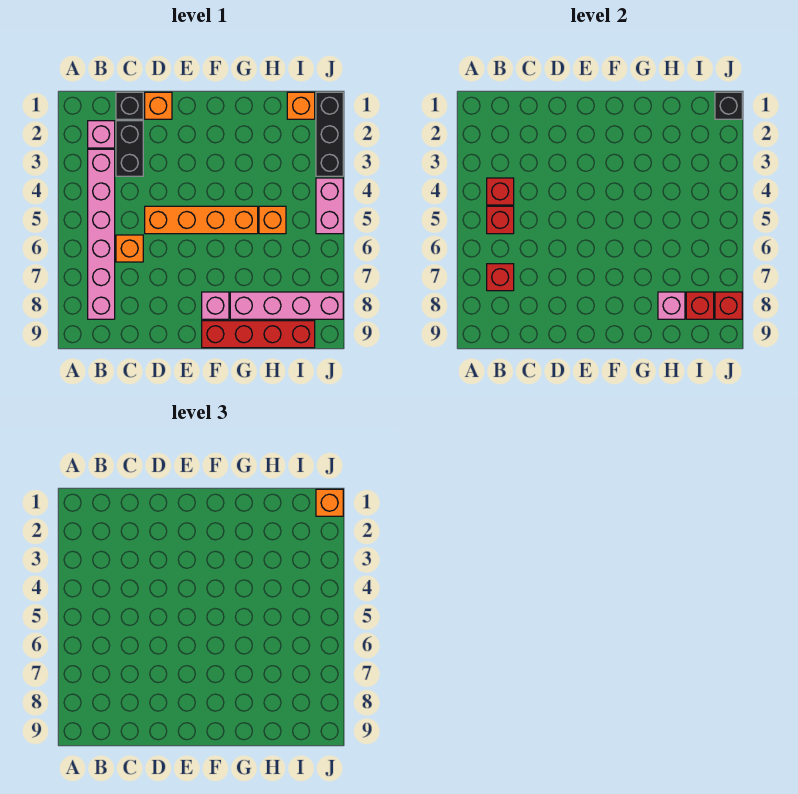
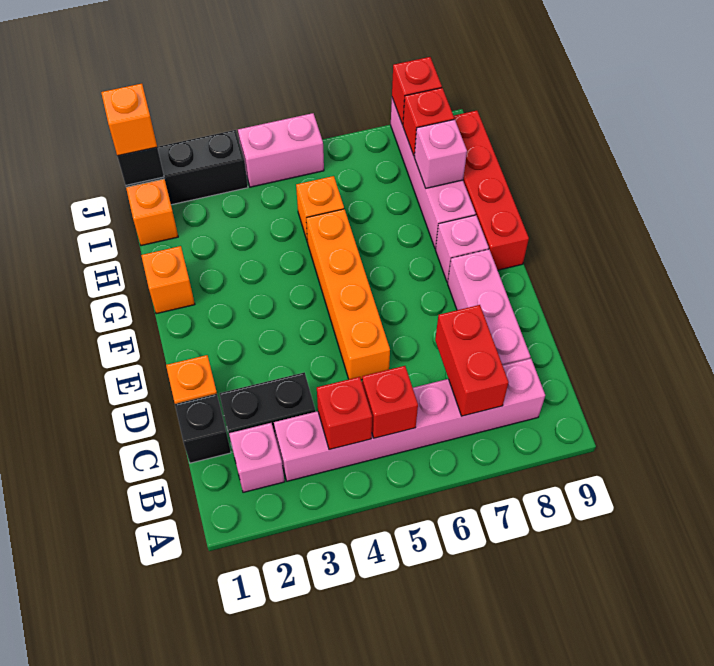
red brick B7 level 2 -> red brick B7:C7 level 2
orange brick C6 level 1 -> orange brick G1 level 1
none -> pink brick C8:E8 level 1

